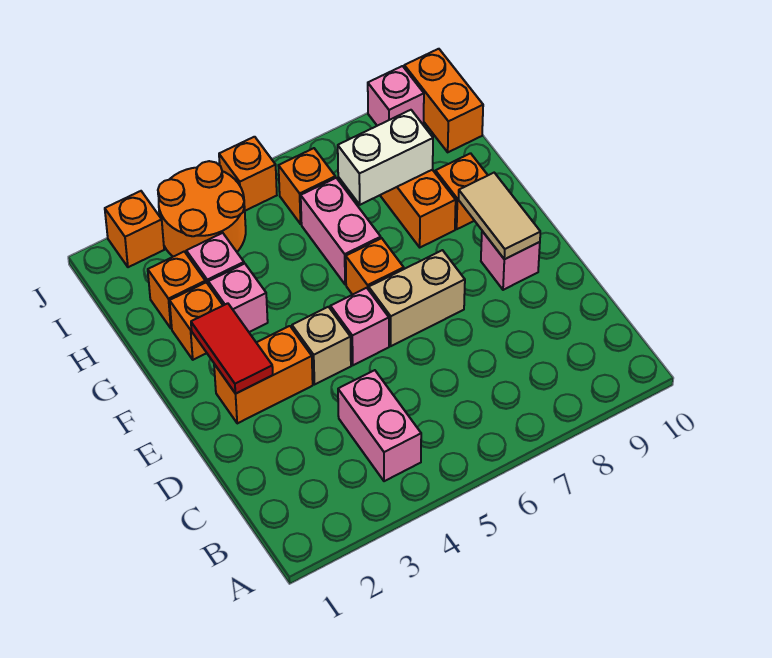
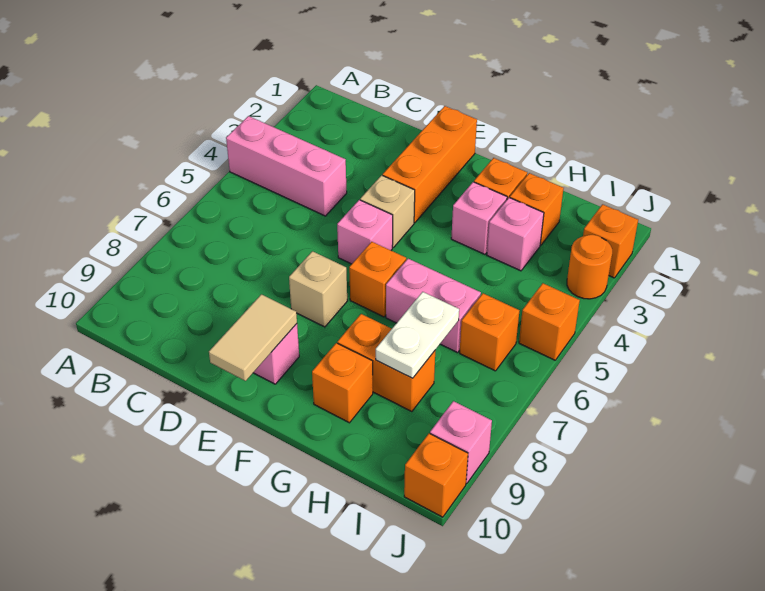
pink brick B4:C4 level 1 -> pink brick A4:C4 level 1
orange brick E2:E3 level 1 -> orange brick E1:E3 level 1
red tile E2:F2 level 2 -> none
tan brick E6:E7 level 1 -> tan brick E7 level 1
tan tile E9:F9 level 2 -> tan tile E9:E10 level 2
white brick H7:H8 level 2 -> white plate H7:H8 level 2
orange round brick I3:J4 level 1 -> orange round brick J3 level 1
orange brick I10:J10 level 1 -> orange brick J10 level 1

